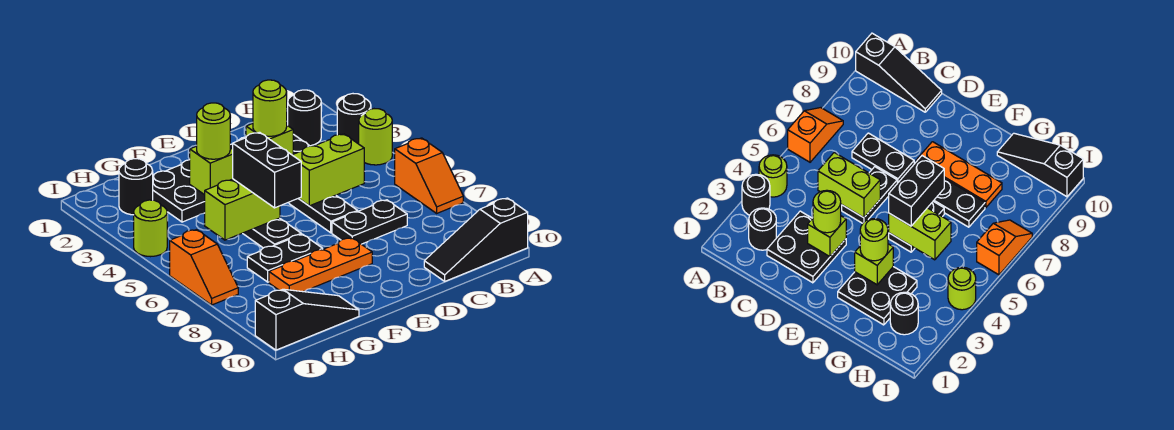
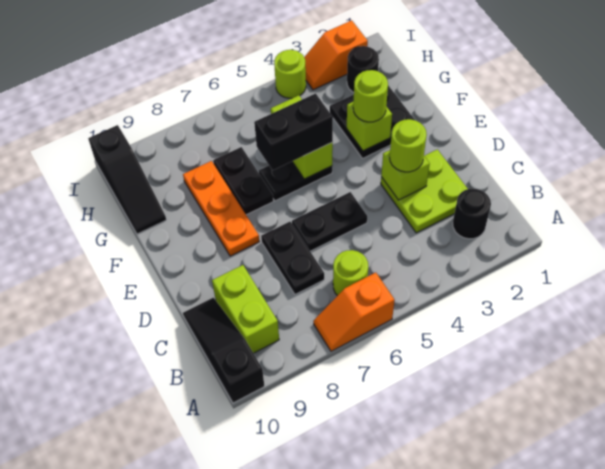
black round brick A3 level 1 -> none
lime round brick A4 level 1 -> lime round brick B6 level 1
black plate C2:D3 level 1 -> lime plate C2:D3 level 1
lime brick C5:D5 level 2 -> lime brick B9:C9 level 1
orange slope I6:I7 level 1 top 6 -> orange slope I2:I3 level 1 top 2

